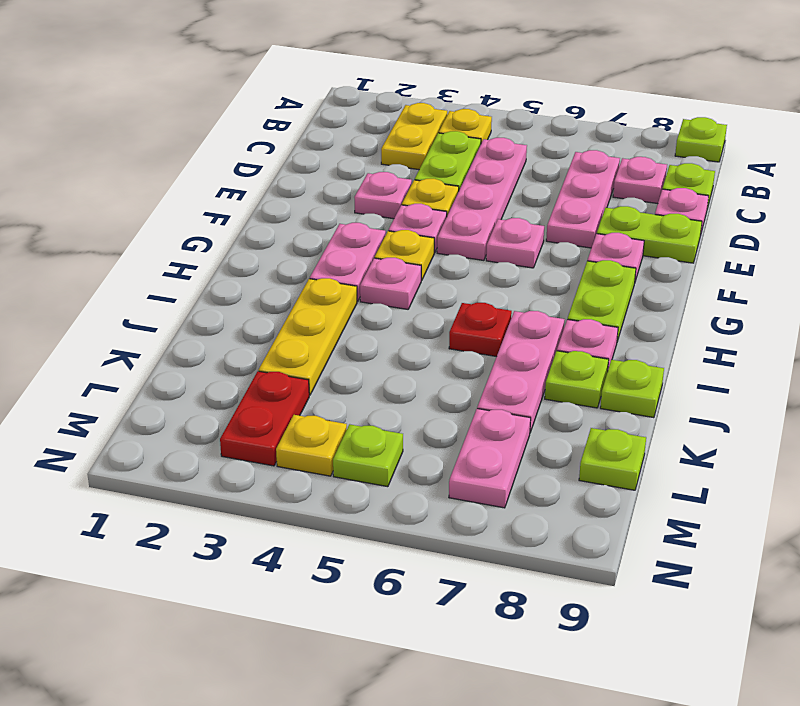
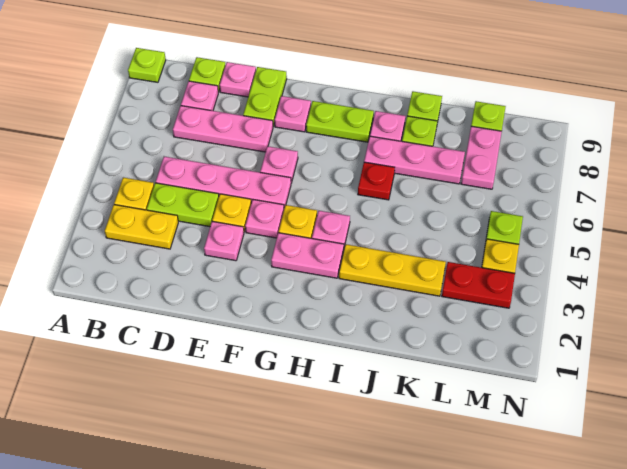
pink plate L7:M7 level 1 -> pink plate L7:L8 level 1

